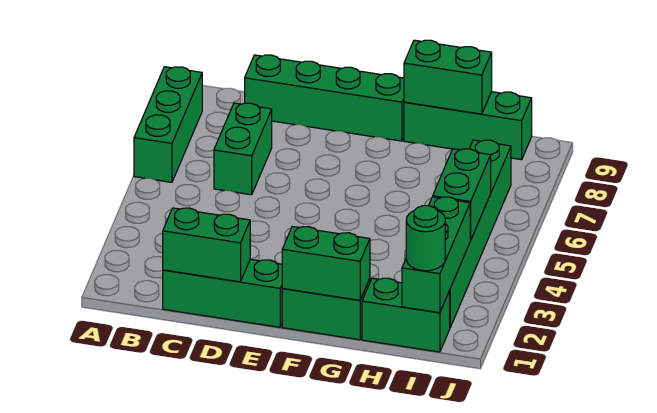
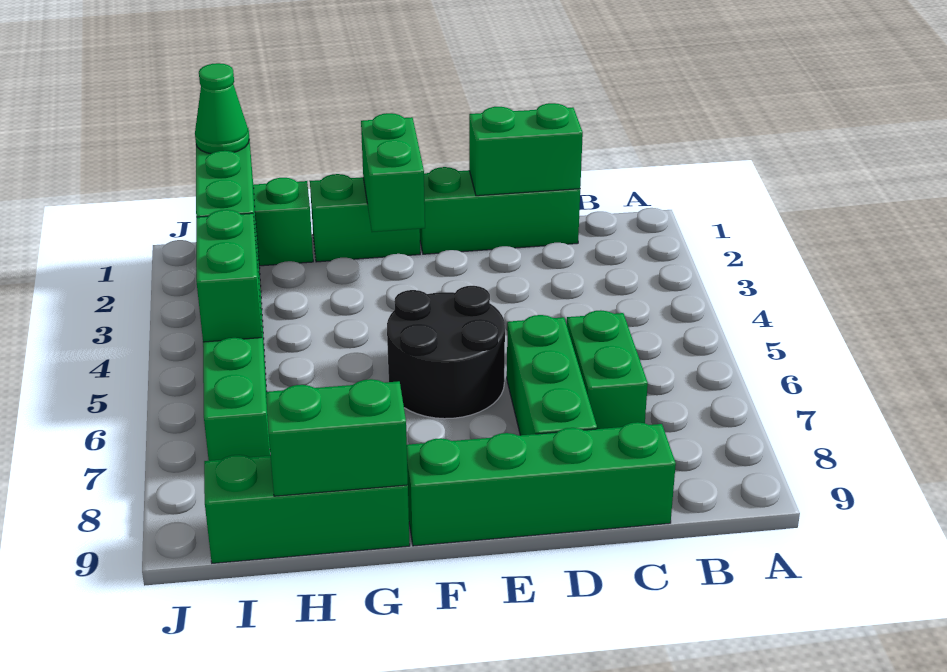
green brick A6:A8 level 1 -> green brick D6:D8 level 1
none -> black round brick E5:F6 level 1
green brick F1:G1 level 2 -> green brick F1:F2 level 2
green round brick I1 level 3 -> green cone I1 level 3

